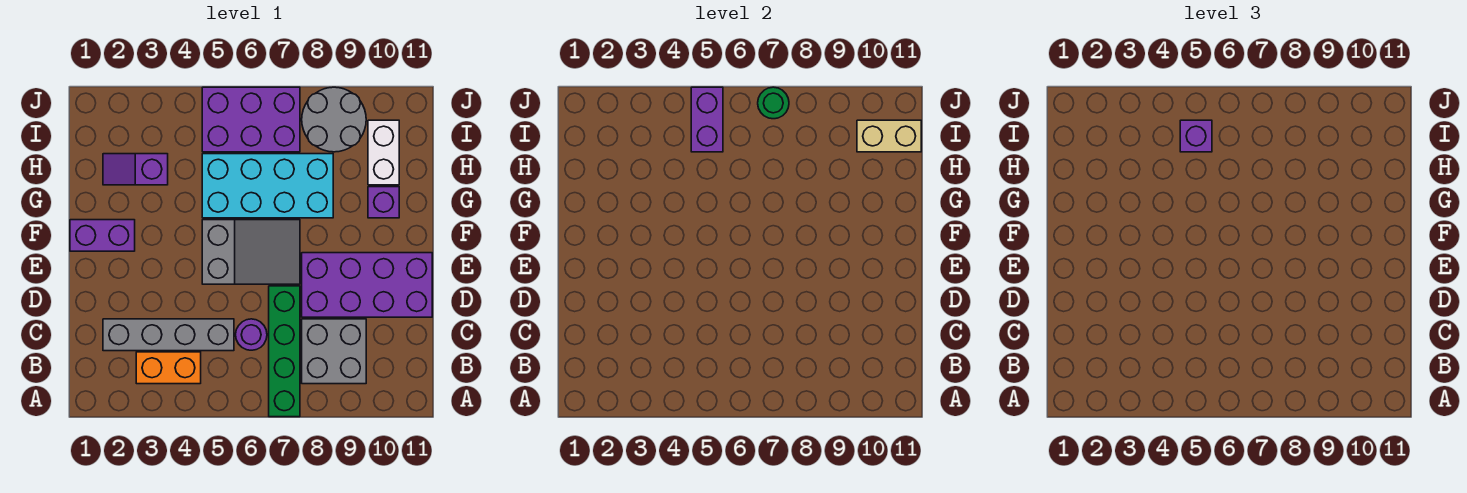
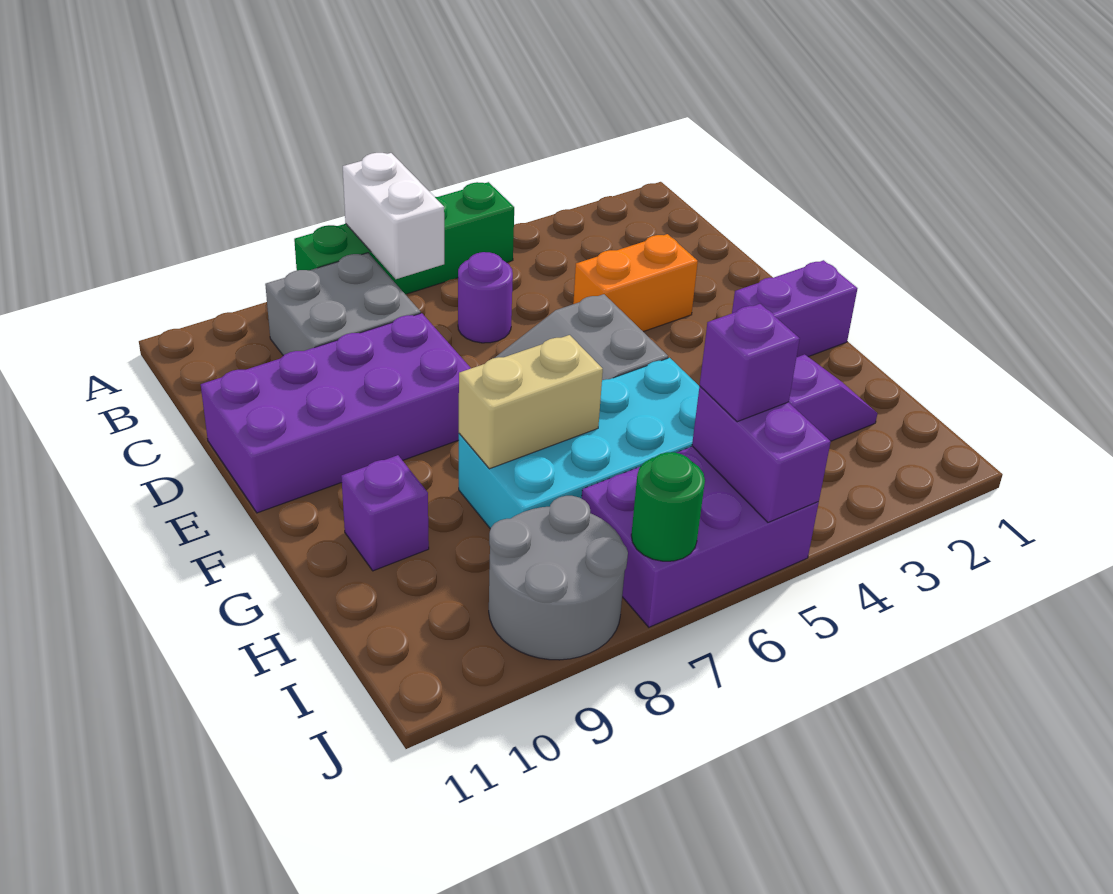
green brick A7:D7 level 1 -> green brick A5:A8 level 1
orange brick B3:B4 level 1 -> orange brick D3:D4 level 1
grey brick C2:C5 level 1 -> none
white brick H10:I10 level 1 -> white brick A7:B7 level 2
tan brick I10:I11 level 2 -> tan brick G7:G8 level 2

